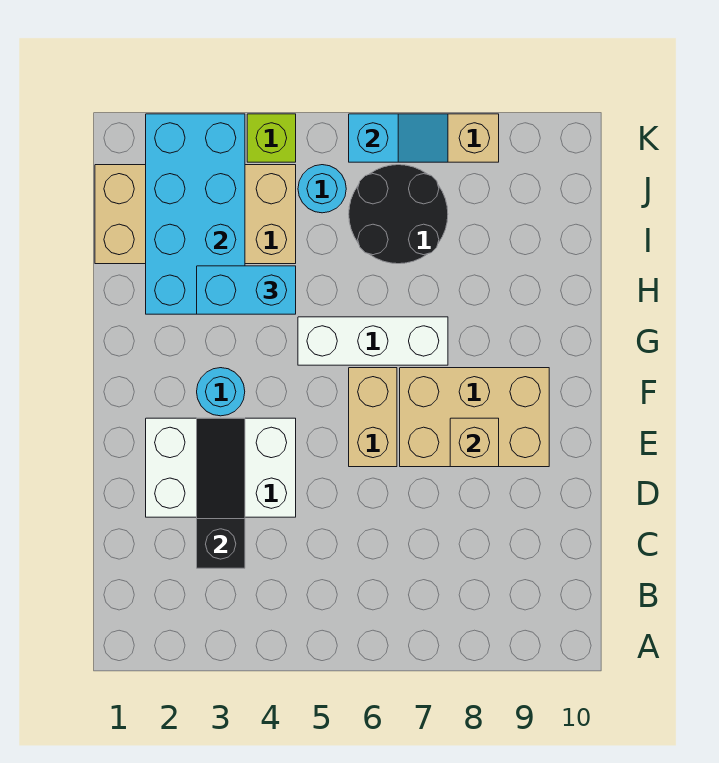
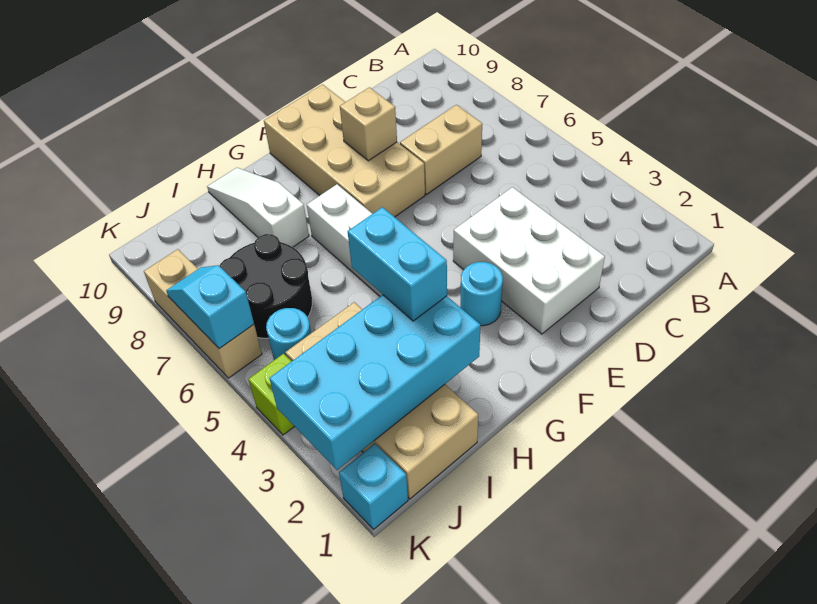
black slope C3:E3 level 2 top C -> none
tan brick E6:F6 level 1 -> tan brick C7:D7 level 1
tan brick E7:F9 level 1 -> tan brick E7:F10 level 1
none -> white slope H8:H10 level 1 top 8
none -> cyan brick K1 level 1

